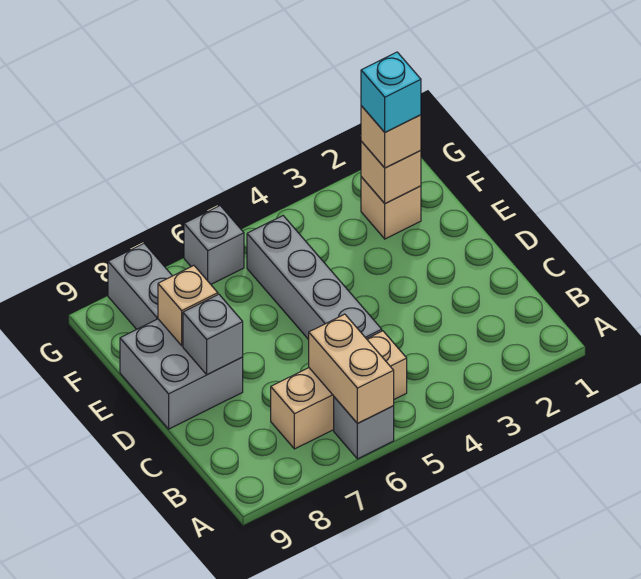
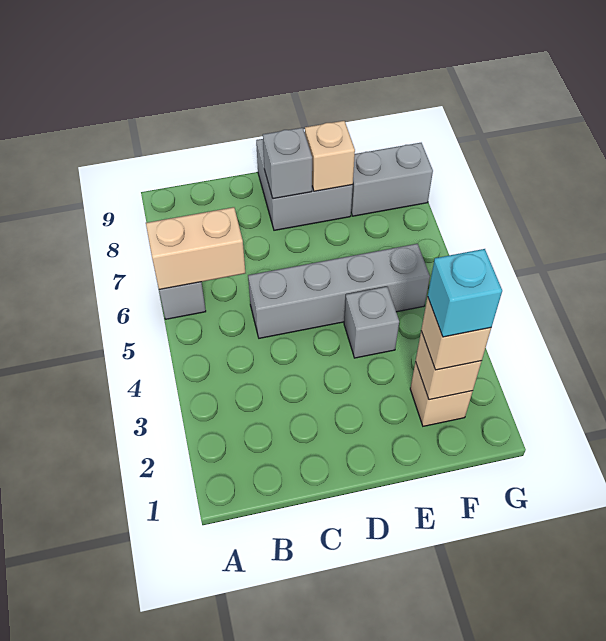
tan brick B5:B7 level 1 -> none
grey brick G6 level 1 -> grey brick E4 level 1

